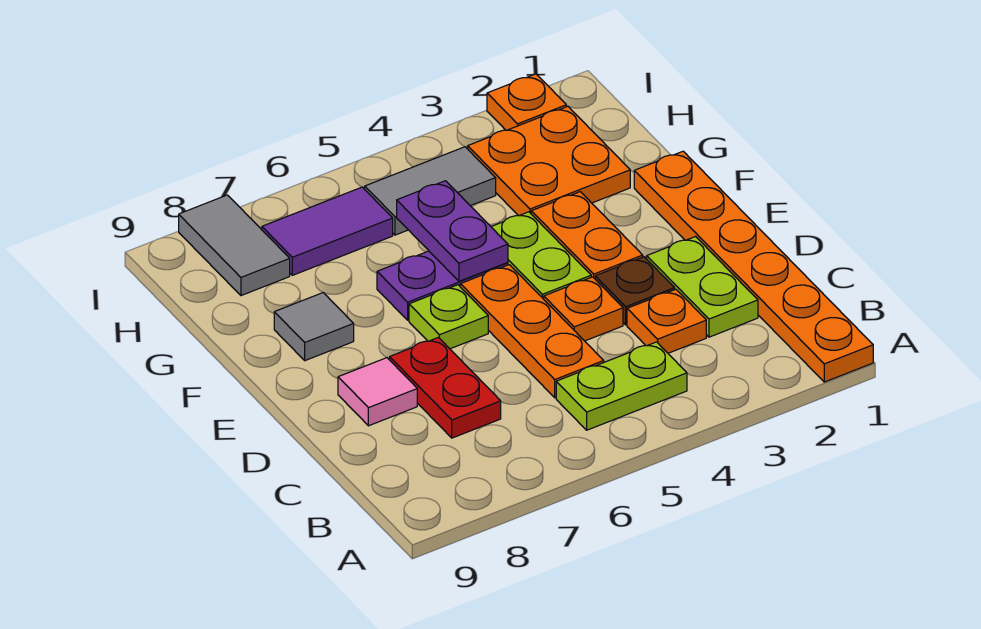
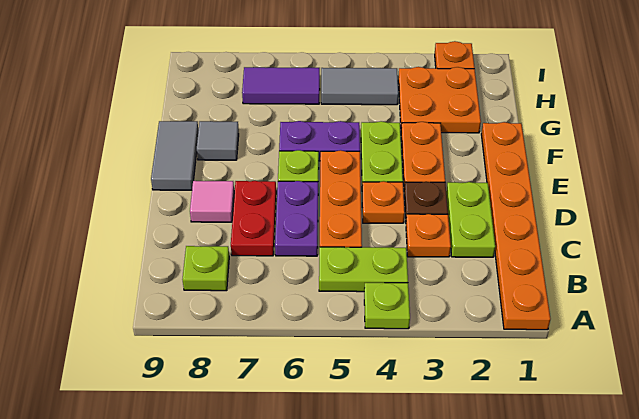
none -> lime plate A4 level 1
none -> lime plate B8 level 1
purple plate F5:G5 level 2 -> purple plate C6:D6 level 1
grey tile H8:I8 level 1 -> grey tile E9:F9 level 1

